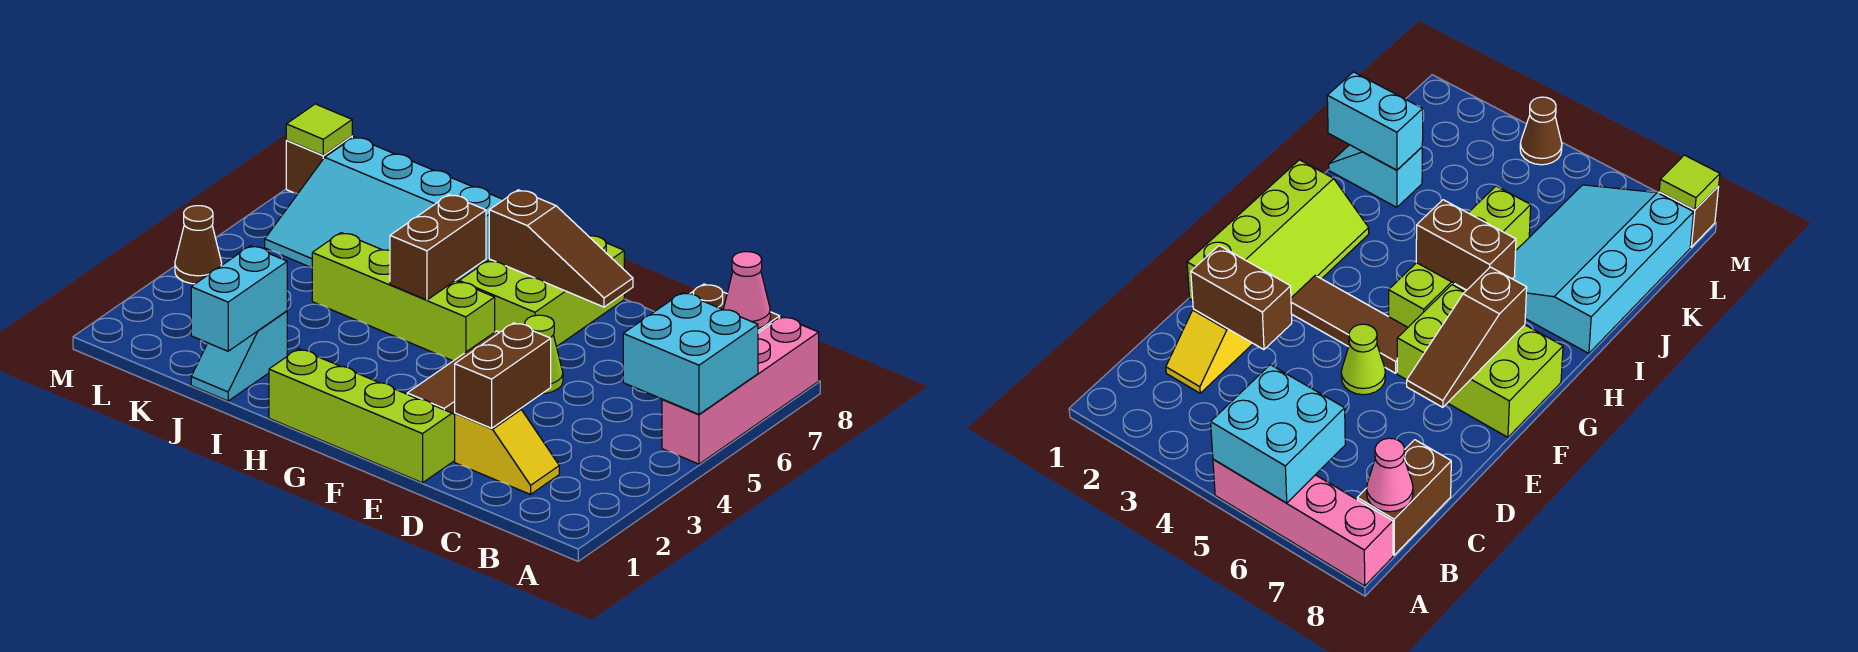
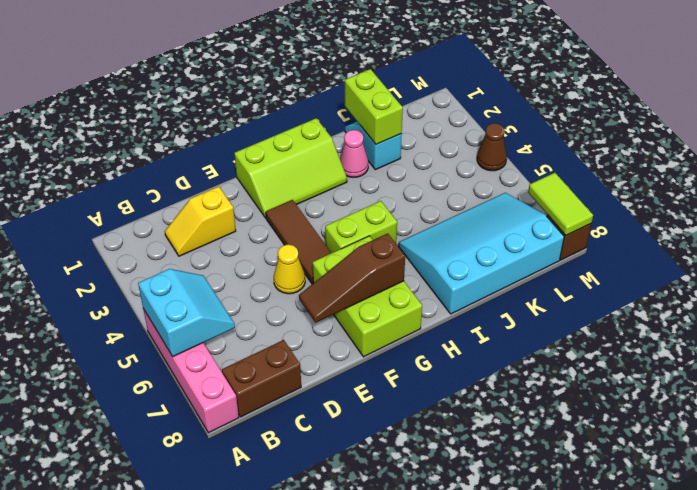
cyan brick A5:B6 level 2 -> cyan slope A5:B6 level 2 top A
pink cone B8 level 2 -> pink cone I2 level 1
brown brick D2:D3 level 2 -> none
lime slope E1:H2 level 1 top 1 -> lime slope F1:H2 level 1 top 1
lime cone E5 level 1 -> yellow cone E5 level 1
lime brick G5:J5 level 1 -> lime brick G5:H5 level 1
brown brick H5:H6 level 2 -> none
cyan brick J1:J2 level 2 -> lime brick J1:J2 level 2
lime tile M8 level 2 -> lime tile M7:M8 level 2

